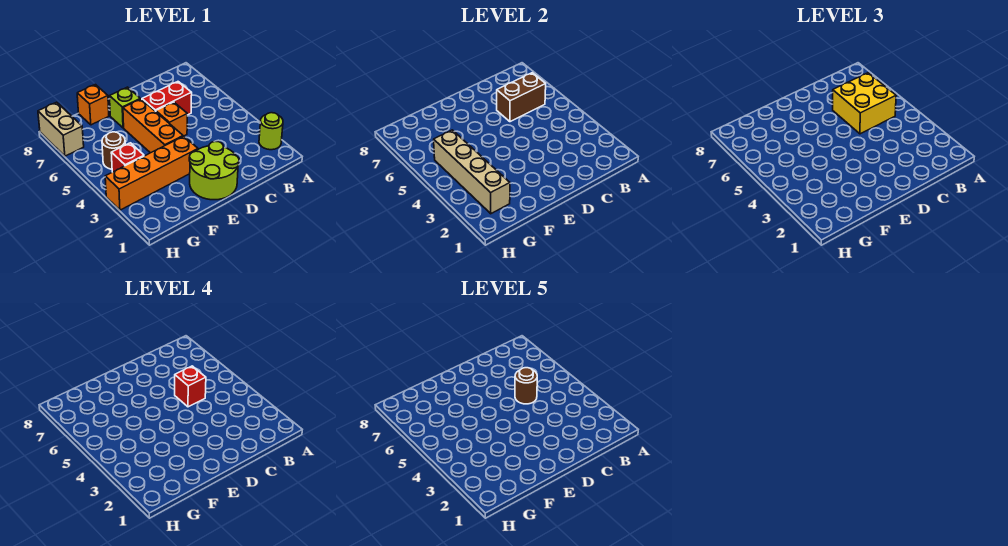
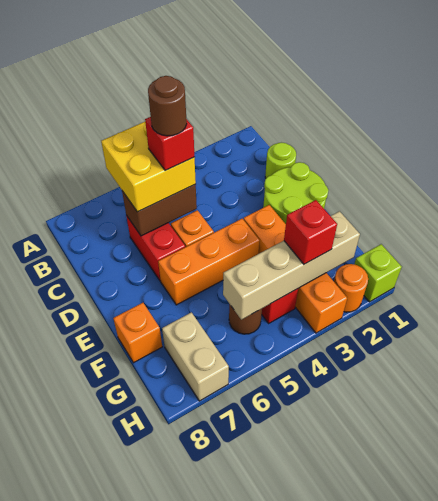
lime round brick A2 level 1 -> lime round brick C1 level 1
brown brick B6:C6 level 2 -> brown brick C5:C6 level 2
lime brick E7 level 1 -> lime brick H1 level 1
none -> red brick G3 level 3
none -> orange round brick H2 level 1
tan brick H7:H8 level 1 -> tan brick G7:H7 level 1

